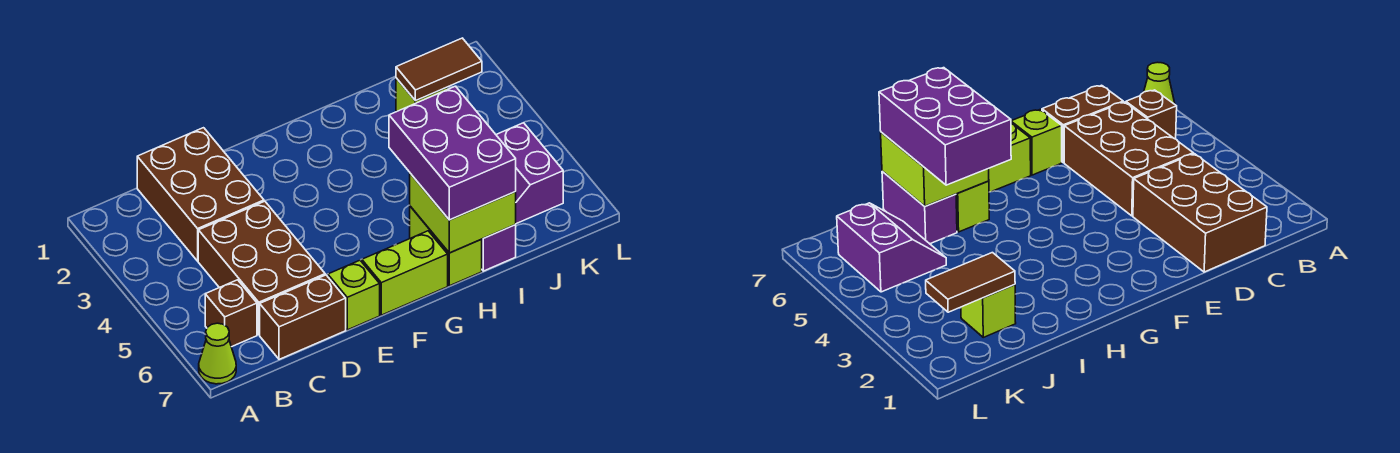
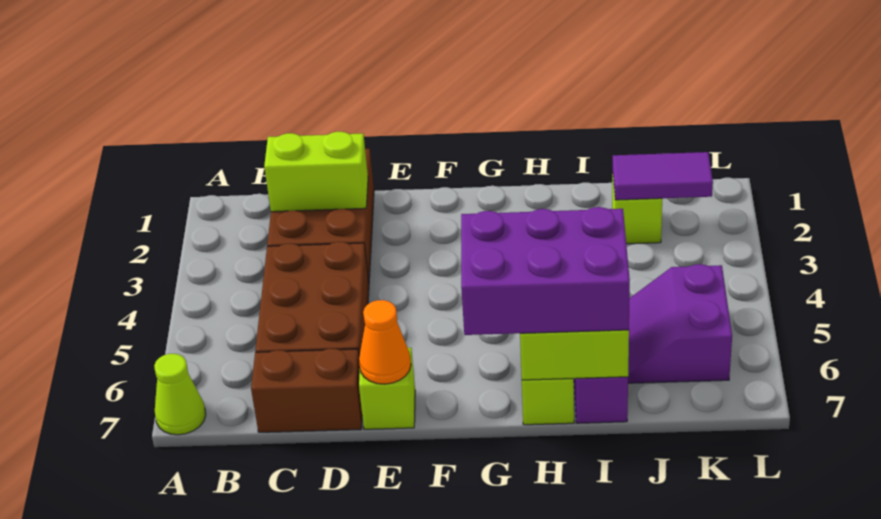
brown brick B6 level 1 -> none
none -> orange cone E7 level 2
lime brick F7:G7 level 1 -> lime brick C2:D2 level 2
purple brick H5:I7 level 3 -> purple brick G6:I7 level 3
brown tile J2:K2 level 2 -> purple tile J2:K2 level 2

